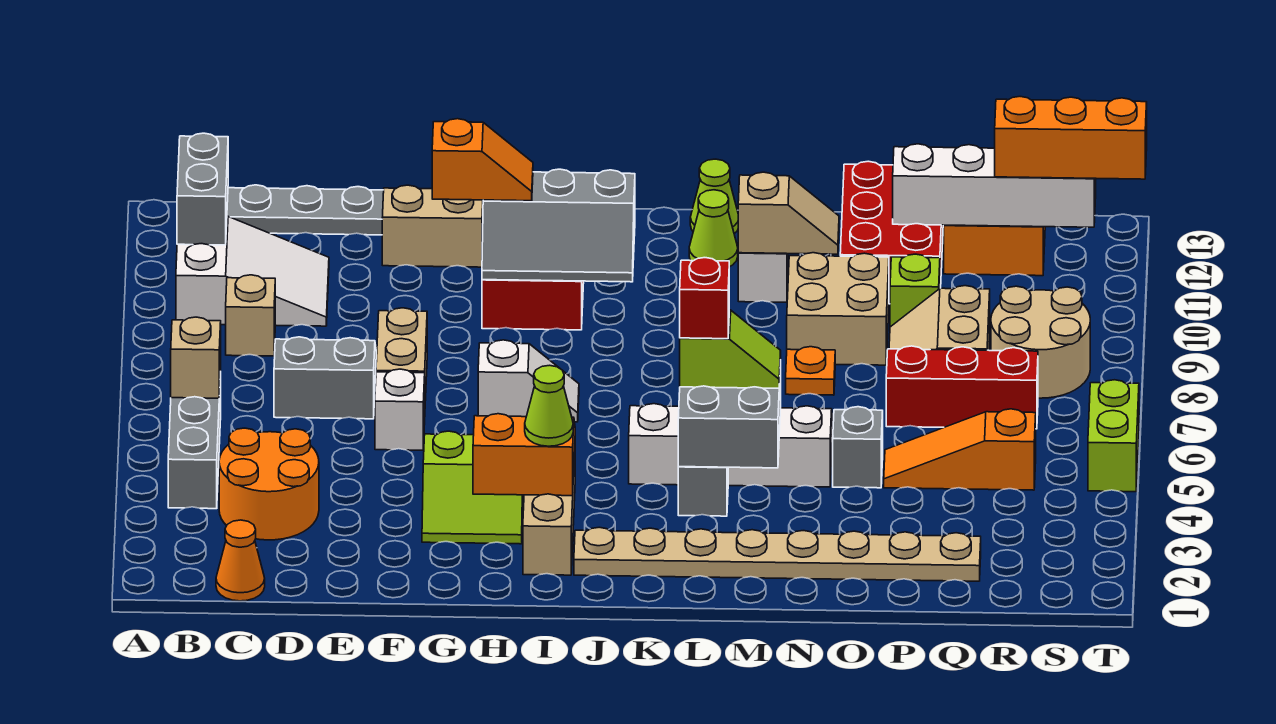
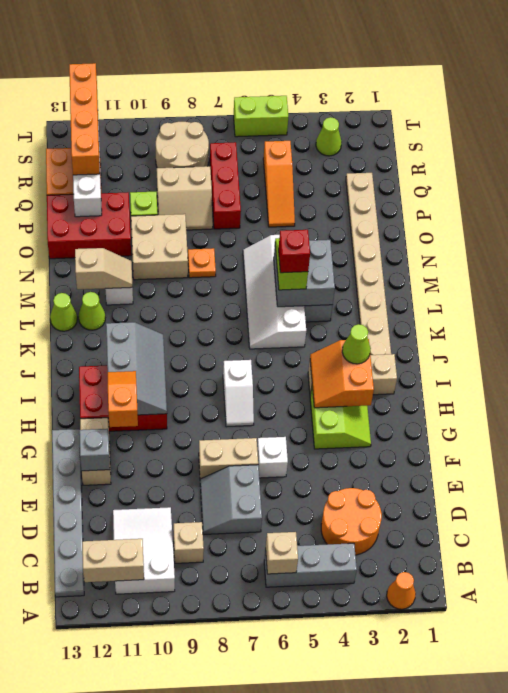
grey brick B11:B12 level 2 -> tan brick B11:B12 level 2
orange cone C1 level 1 -> orange cone A2 level 1
white slope H7:I7 level 1 top H -> white slope H7:I7 level 1 top I
tan slope M11:N11 level 2 top M -> tan slope M11:M12 level 2 top 12
grey brick O5 level 1 -> grey brick F12 level 2
orange brick R12:T12 level 3 -> orange brick Q12:T12 level 3
none -> lime cone S3 level 1

